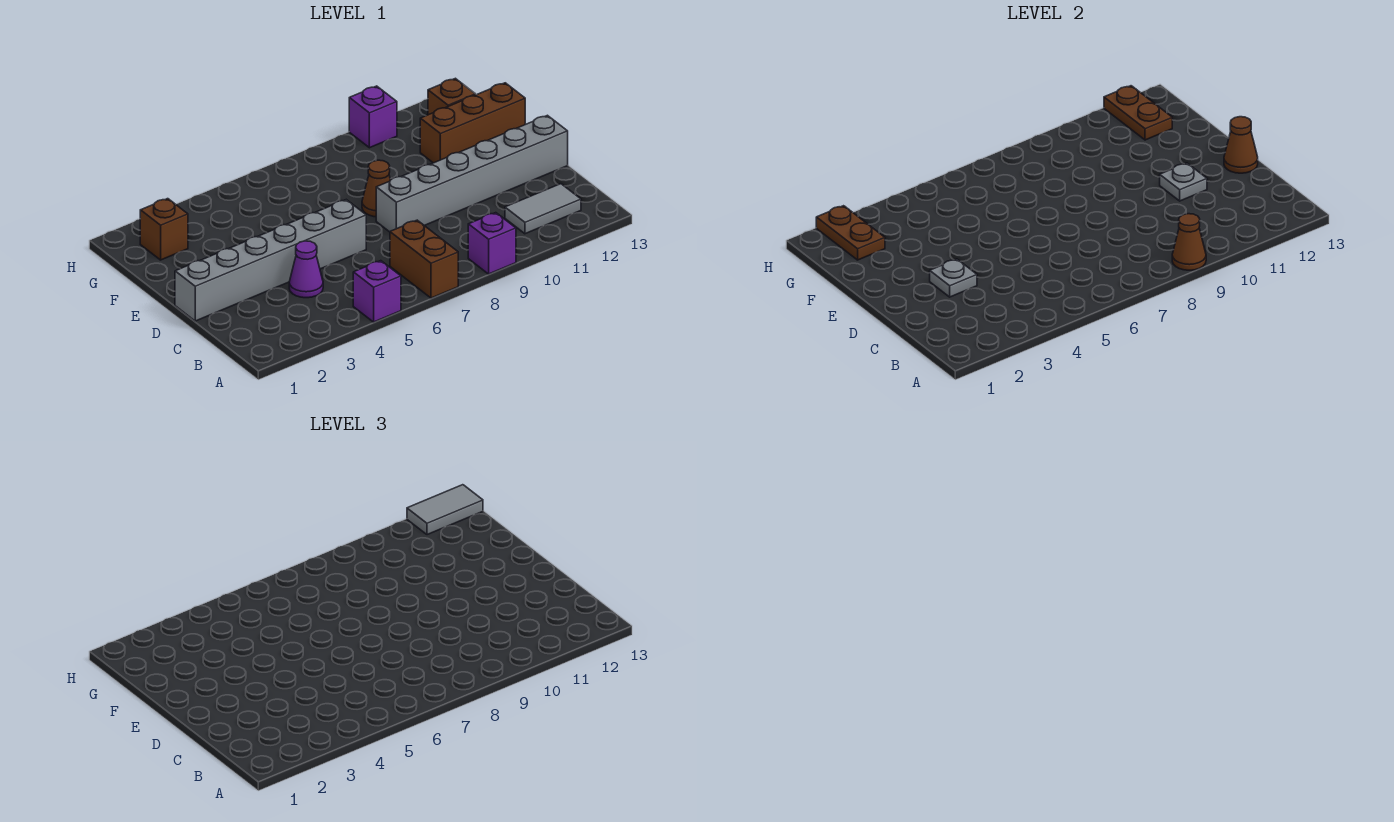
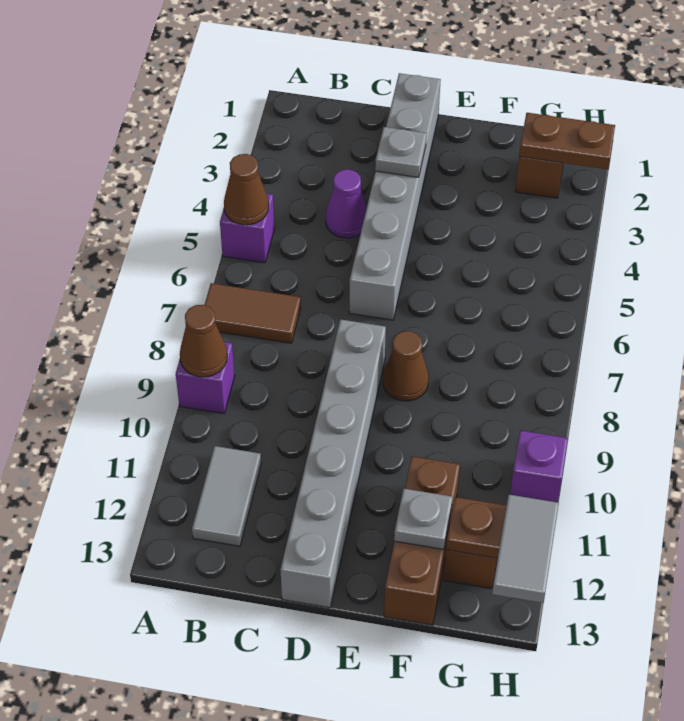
brown brick A7:B7 level 1 -> brown tile A7:B7 level 1
grey plate D11 level 2 -> grey plate F12 level 2
brown cone D13 level 2 -> brown cone A5 level 2

